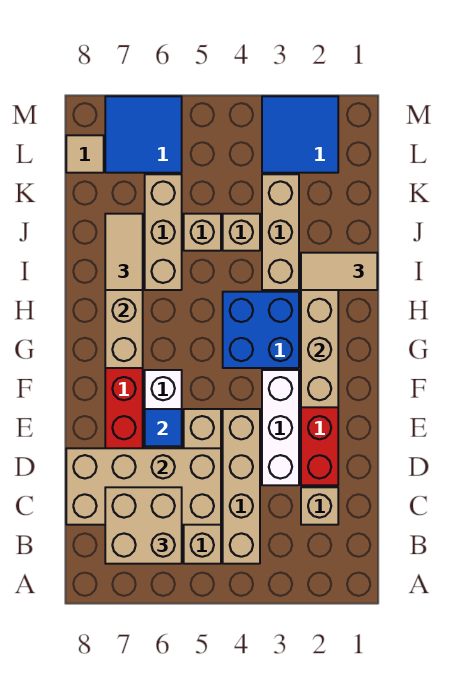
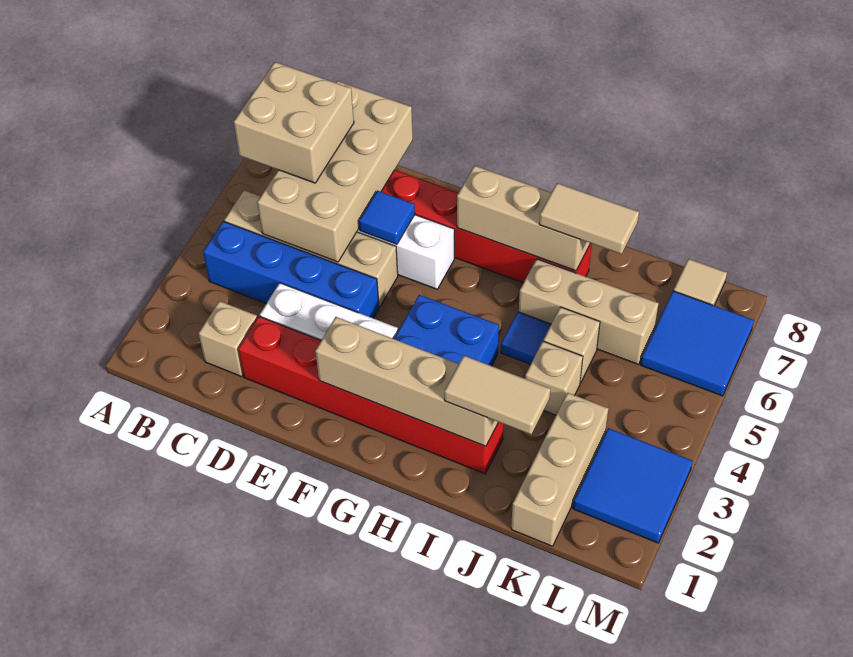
tan brick B4:E4 level 1 -> blue brick B4:E4 level 1
tan tile I1:I2 level 3 -> tan tile I2:J2 level 3
tan brick I3:K3 level 1 -> tan brick K1:K3 level 1
none -> blue tile I5 level 1

